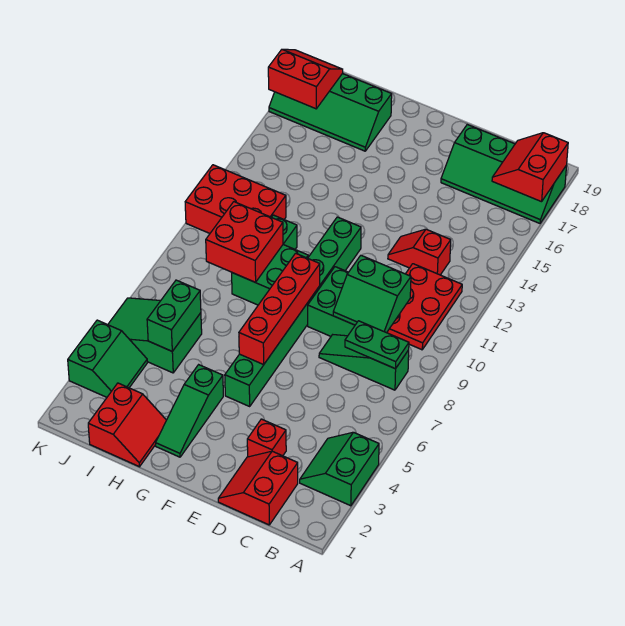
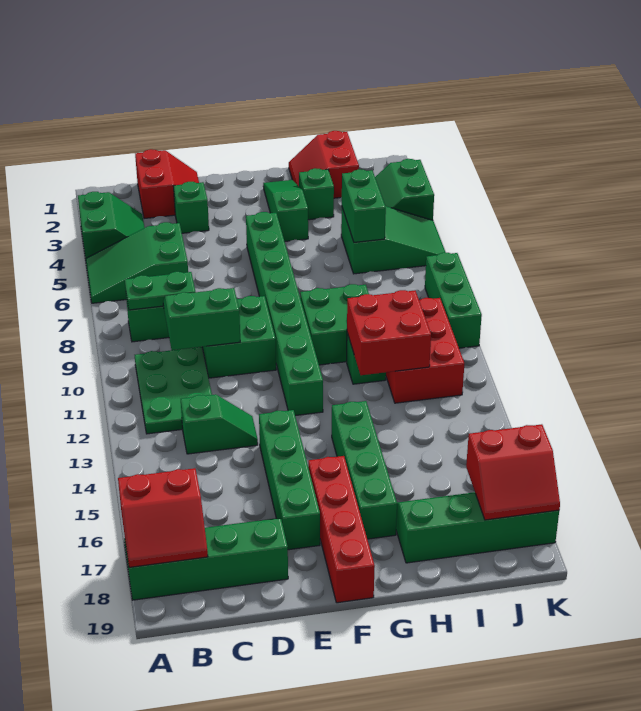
none -> green slope A5:C6 level 1 top C
red slope A17:B18 level 2 top A -> red slope A17:B18 level 2 top 17
red plate B10:C12 level 1 -> green plate B10:C12 level 1
red slope C13:D13 level 1 top C -> green slope C13:D13 level 1 top C
red brick D3 level 1 -> green brick D3 level 1
none -> green brick E14:E17 level 1
red brick F6:F9 level 2 -> red brick F16:F19 level 1
none -> green brick G14:G17 level 1
none -> green brick H3 level 1
red brick H9:I10 level 2 -> red brick H11:I12 level 2
red brick I11:K12 level 1 -> red brick I10:J12 level 1
none -> green brick K8:K10 level 1

